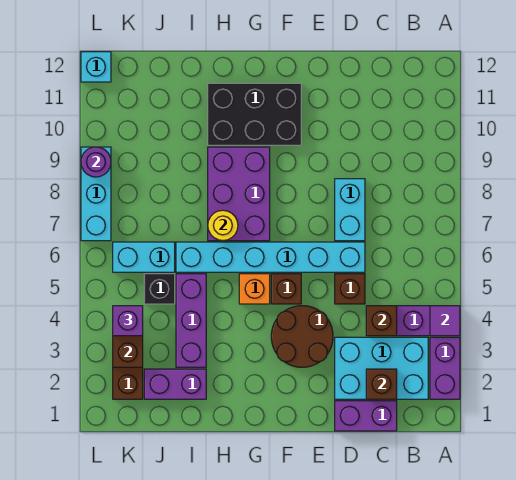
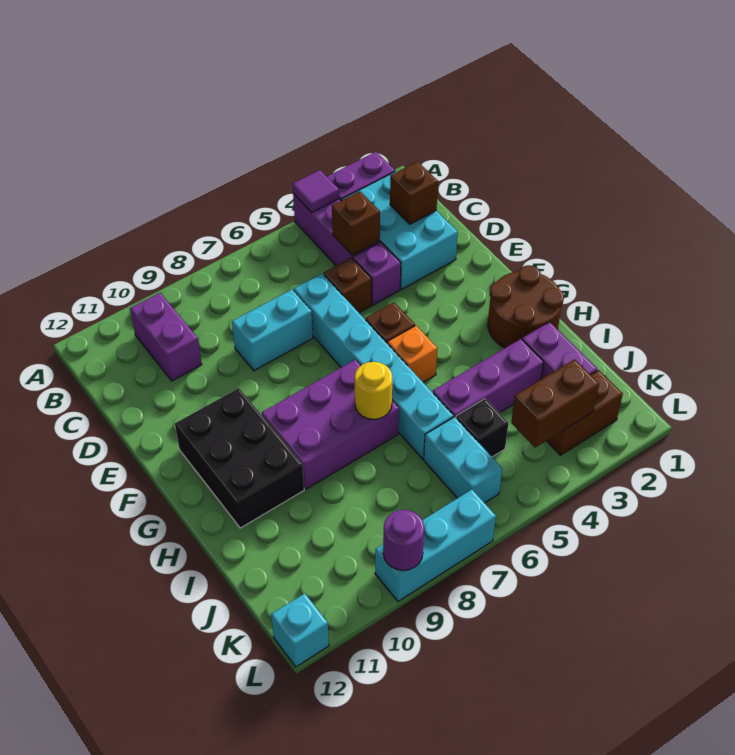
purple brick C1:D1 level 1 -> purple brick B10:C10 level 1
brown round brick E3:F4 level 1 -> brown round brick G1:H2 level 1
purple brick K4 level 3 -> purple brick D4 level 1

